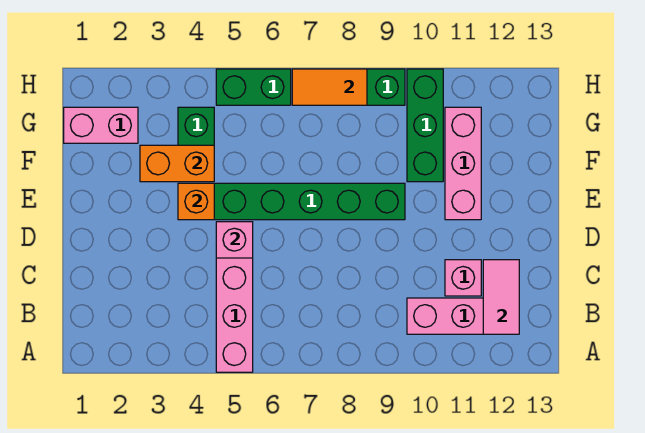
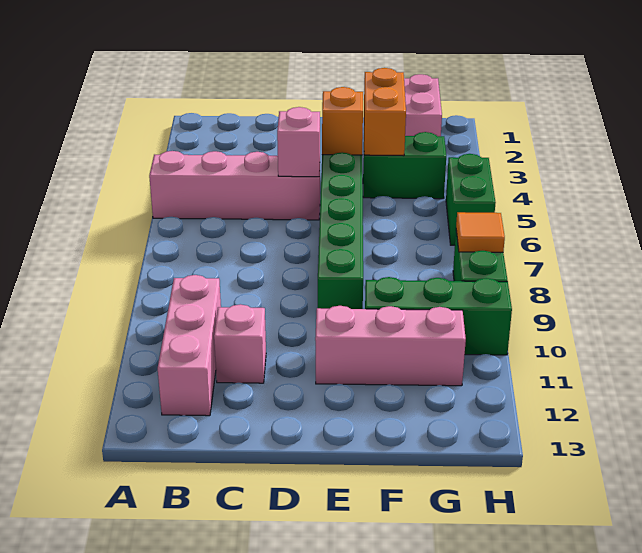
pink tile B12:C12 level 2 -> none
orange tile H7:H8 level 2 -> orange tile H8 level 2

